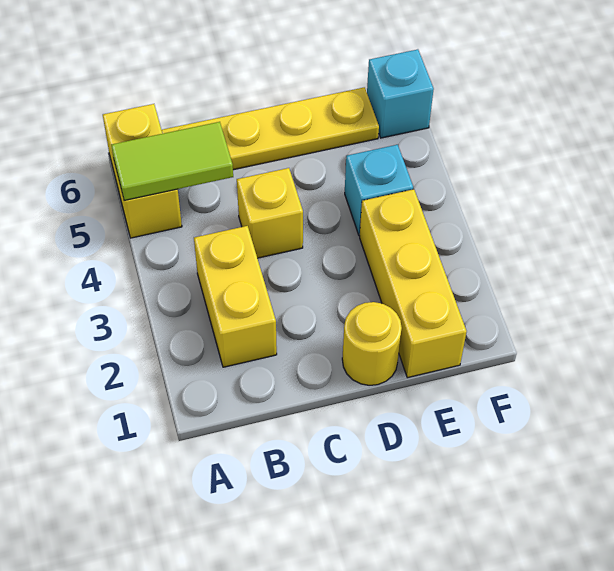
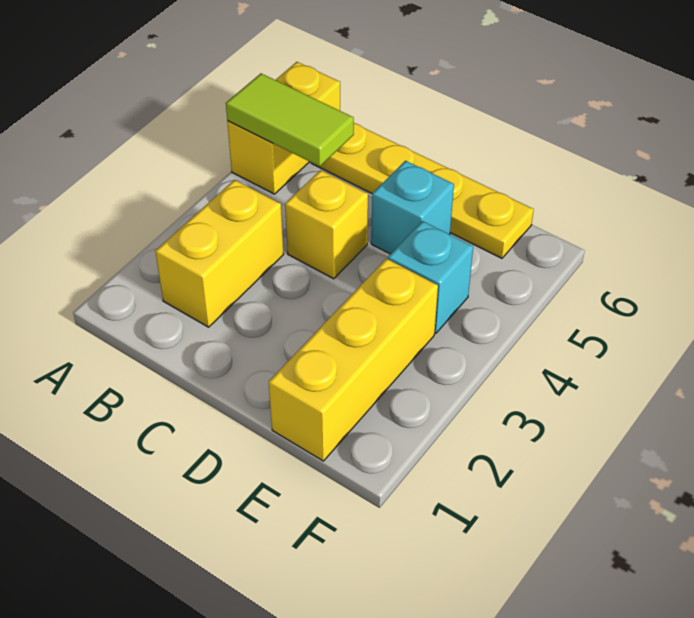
yellow round brick D1 level 1 -> none
cyan brick F6 level 1 -> cyan brick D5 level 1

